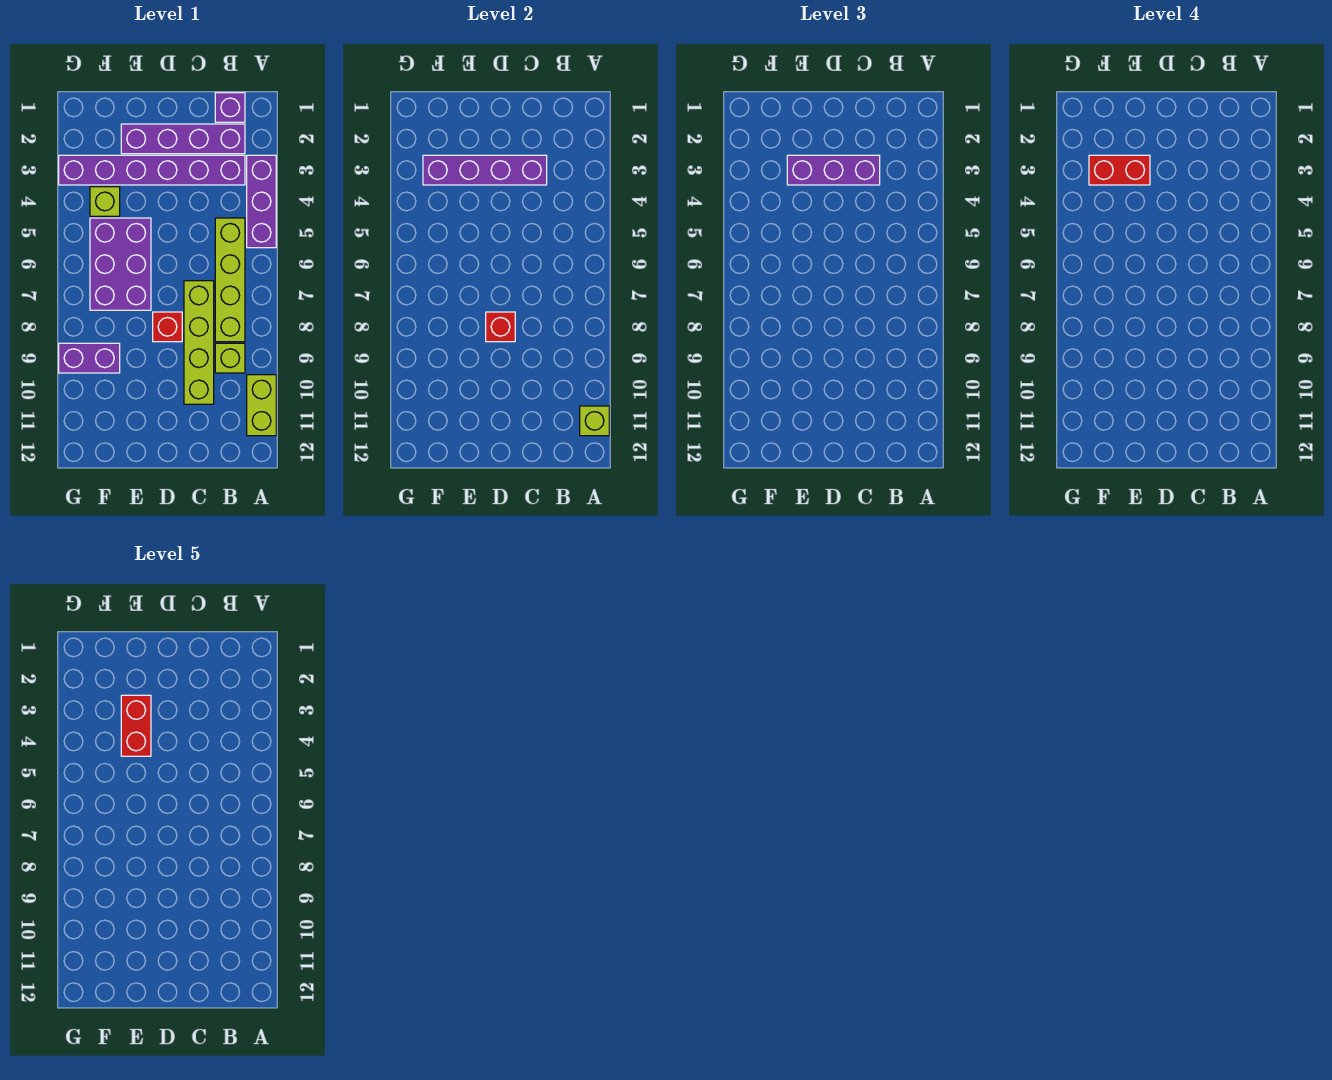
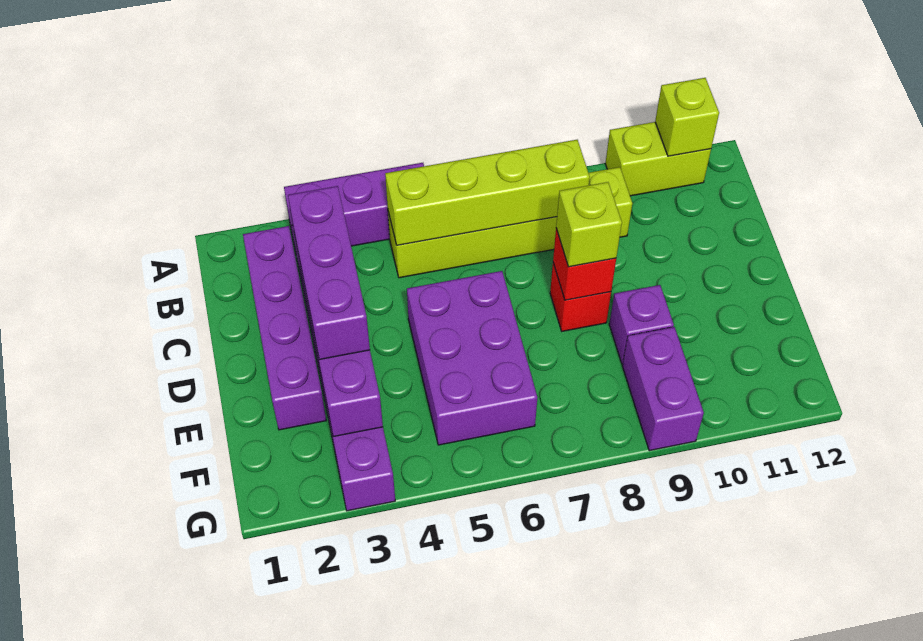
purple brick B1 level 1 -> purple brick E9 level 1
lime brick C7:C10 level 1 -> lime brick B5:B8 level 2
red brick E3:F3 level 4 -> none
red brick E3:E4 level 5 -> none
purple brick E5:F7 level 1 -> purple brick D5:F6 level 1
lime brick F4 level 1 -> lime brick D8 level 3

